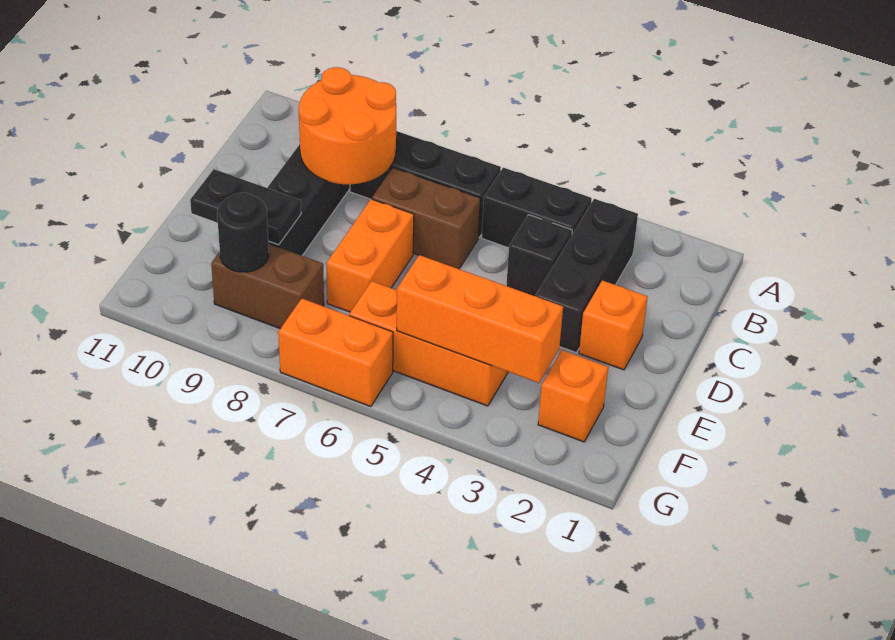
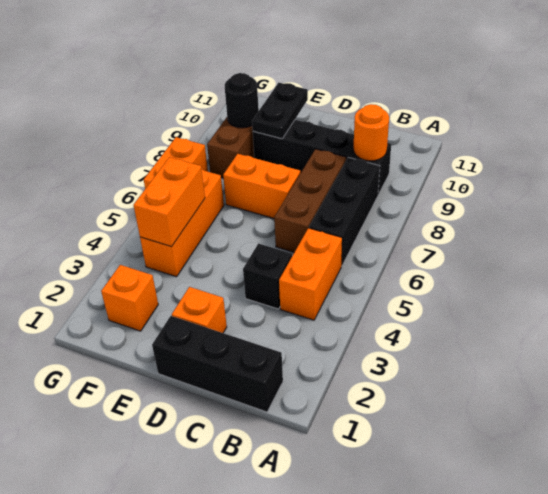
black brick B3:D3 level 1 -> black brick B1:D1 level 1
black brick B4:B5 level 1 -> orange brick B4:B5 level 1
orange round brick B8:C9 level 2 -> orange round brick B9 level 2
brown brick C6:C7 level 1 -> brown brick C6:C8 level 1
orange brick F3:F5 level 2 -> orange brick F4:F5 level 2

